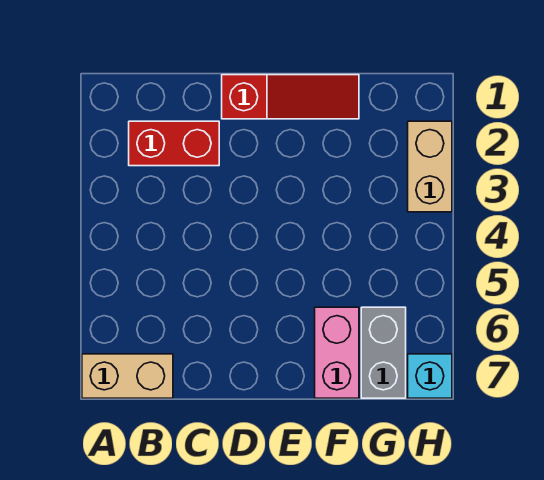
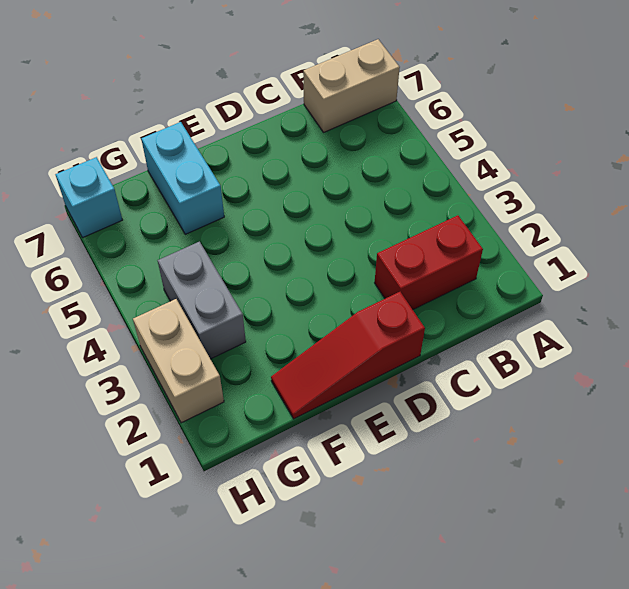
pink brick F6:F7 level 1 -> cyan brick F6:F7 level 1
grey brick G6:G7 level 1 -> grey brick G3:G4 level 1

